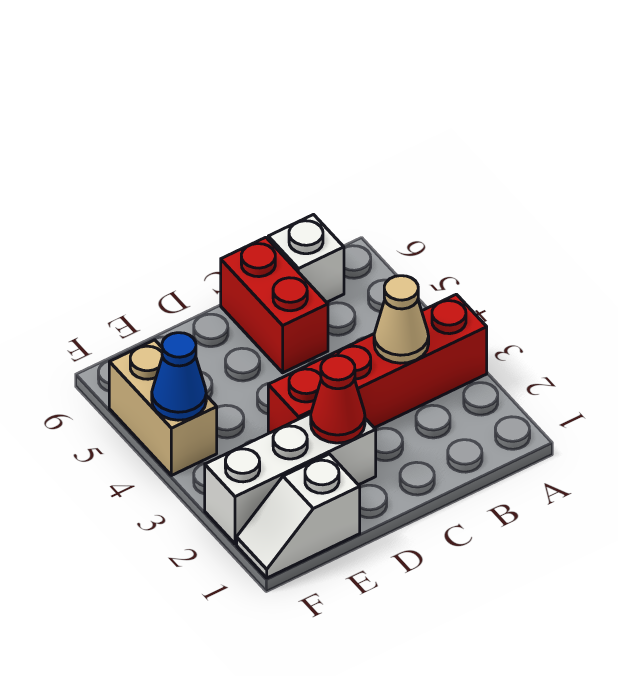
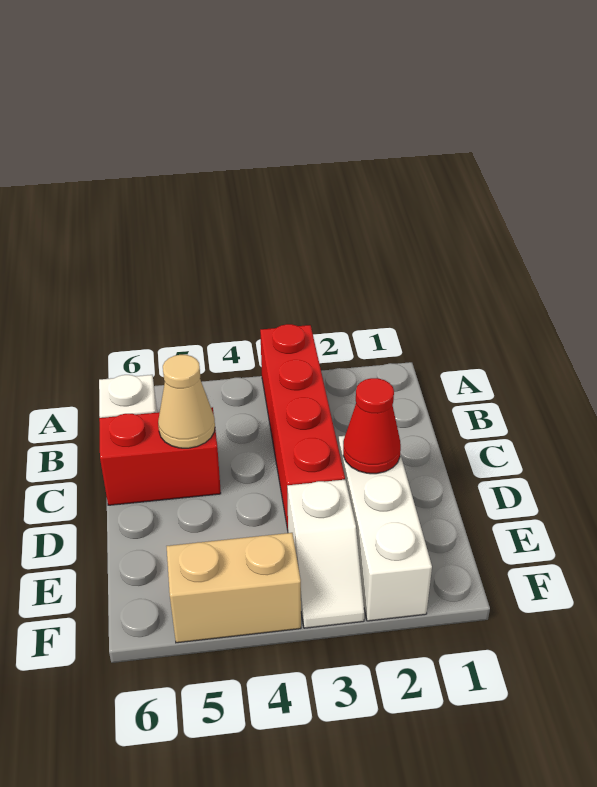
tan cone B3 level 2 -> tan cone C5 level 2
white slope E1:F1 level 1 top E -> white slope E3:F3 level 1 top E
blue cone F4 level 2 -> none

